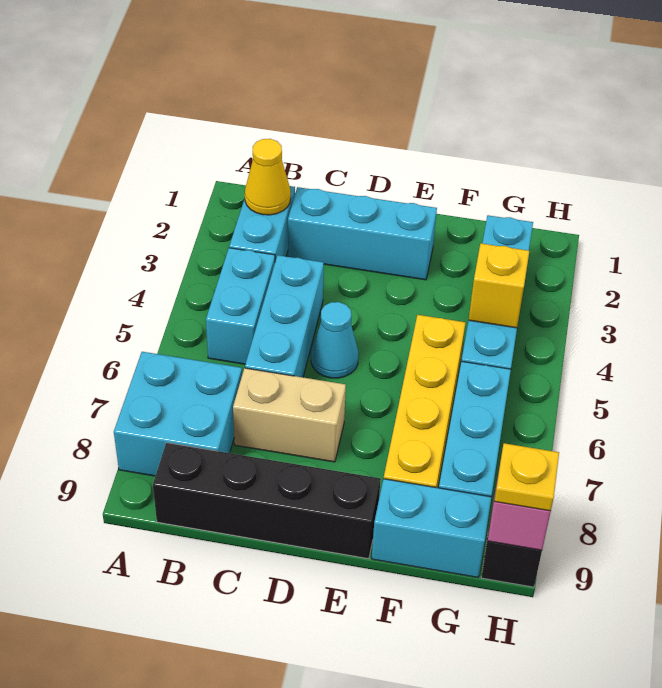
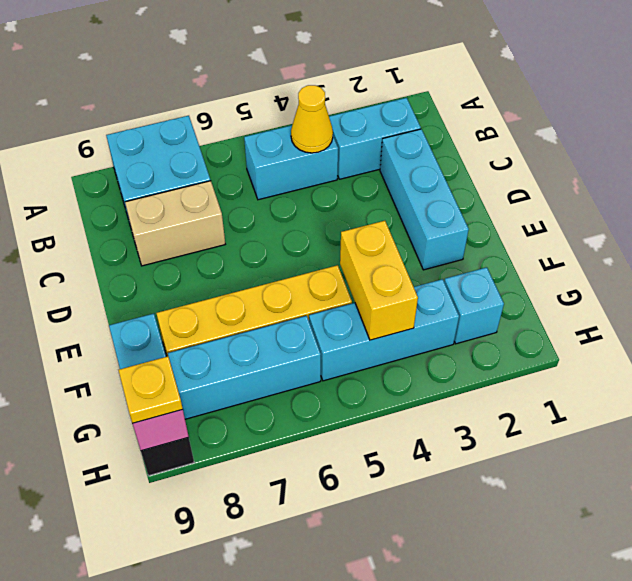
yellow cone B2 level 2 -> yellow cone B4 level 2
black brick B9:E9 level 1 -> none
cyan brick C4:C6 level 1 -> none
tan brick C7:D7 level 1 -> tan brick C7:C8 level 1
cyan cone D5 level 1 -> none
yellow brick G4 level 2 -> yellow brick F4:G4 level 2

